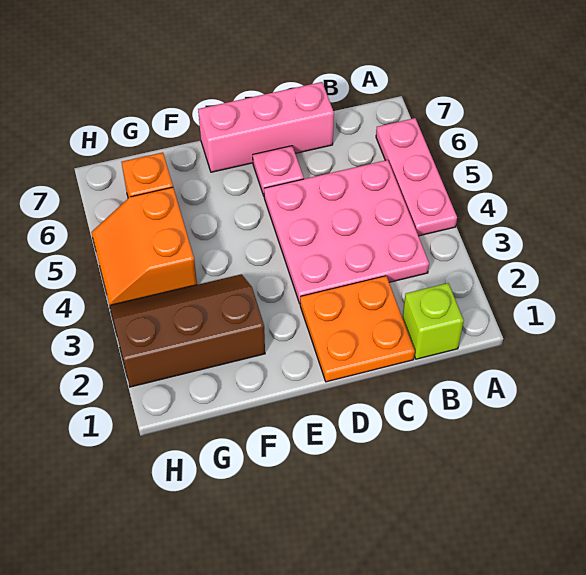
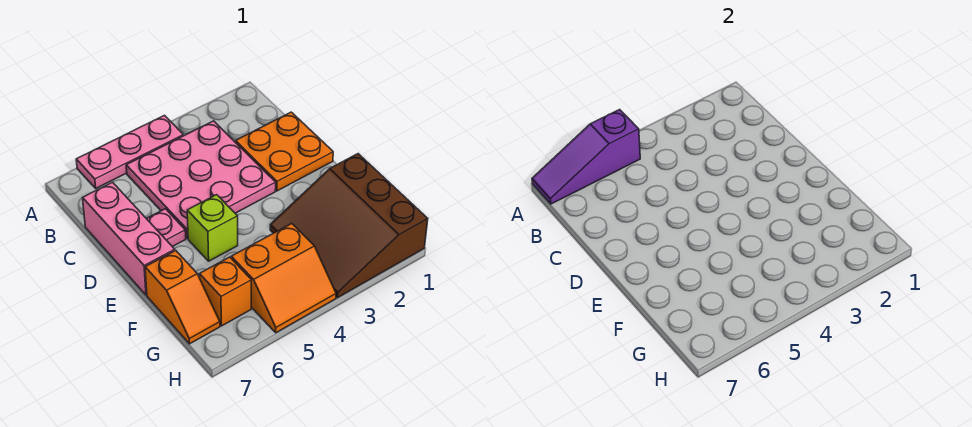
none -> purple slope A5:A7 level 2 top 5
lime brick B1 level 1 -> lime brick E5 level 1
brown slope F2:H3 level 1 top 2 -> brown slope F1:H3 level 1 top 1
none -> orange slope F7:G7 level 1 top F

